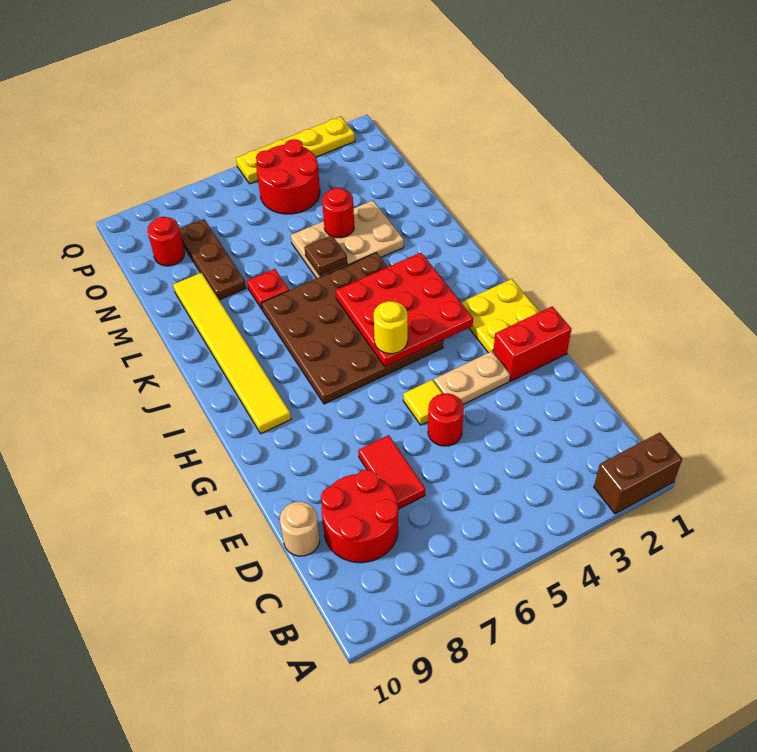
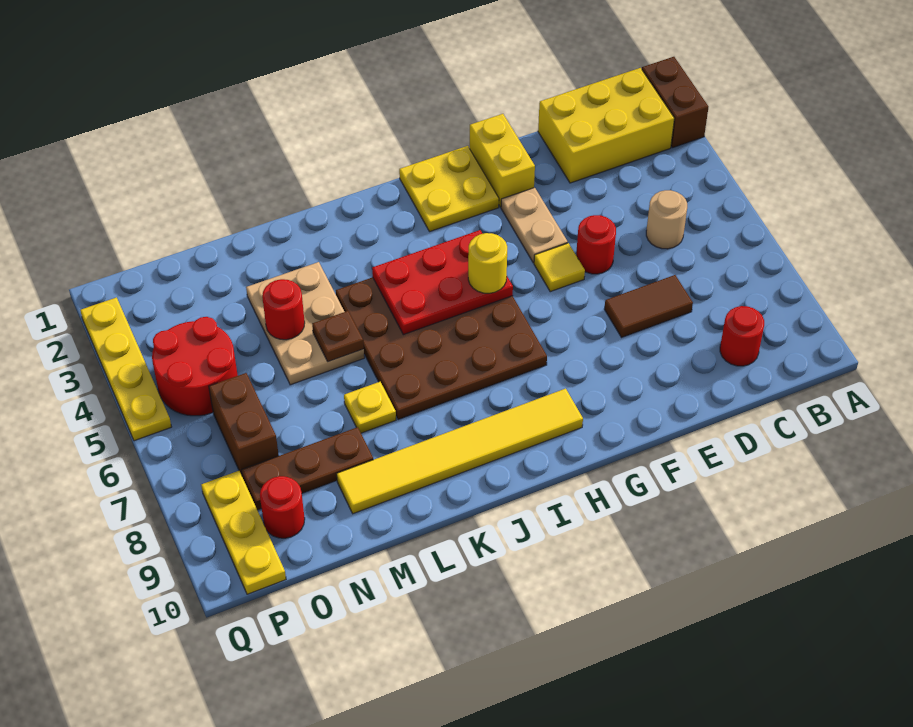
none -> yellow brick B1:D2 level 1
red round brick C8:D9 level 1 -> red round brick C9 level 1
red tile D7:E7 level 1 -> brown tile D7:E7 level 1
tan round brick D10 level 1 -> tan round brick C5 level 1
red brick F1:F2 level 1 -> yellow brick F1:F2 level 1
red plate H3:J5 level 2 -> red plate H4:J5 level 2
red plate L7 level 1 -> yellow plate L7 level 1
none -> brown brick O6:O7 level 1
none -> yellow plate P8:P10 level 1

